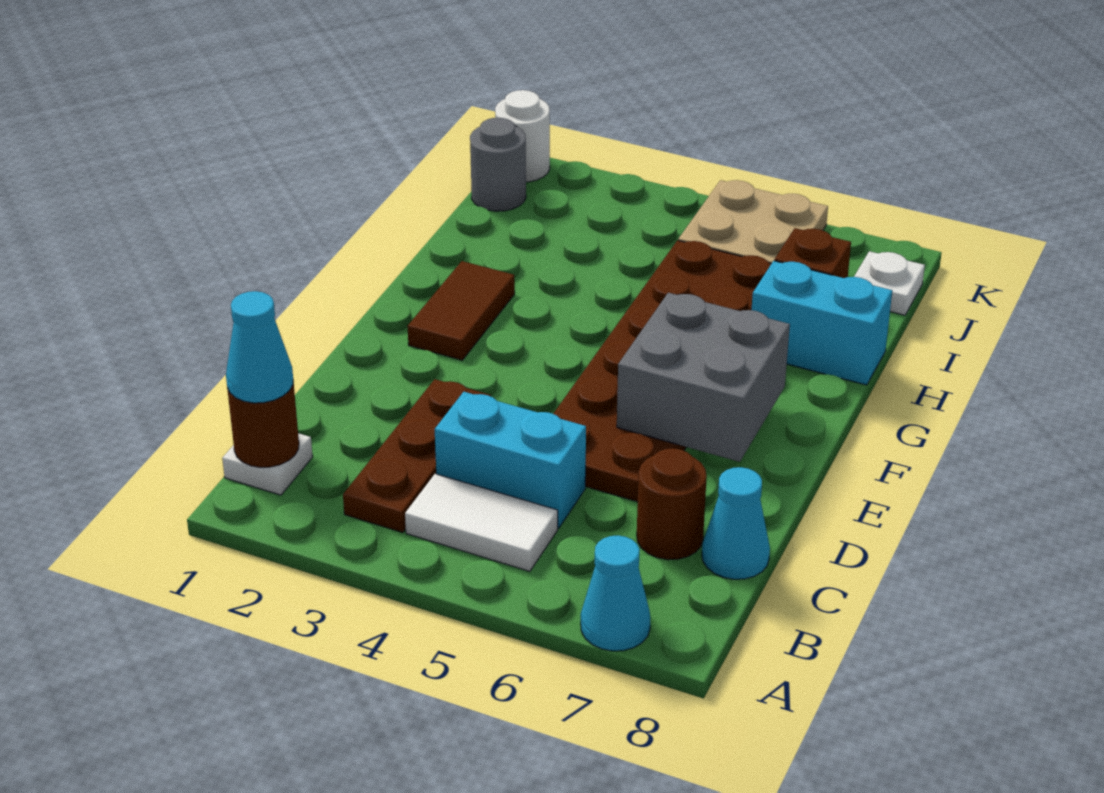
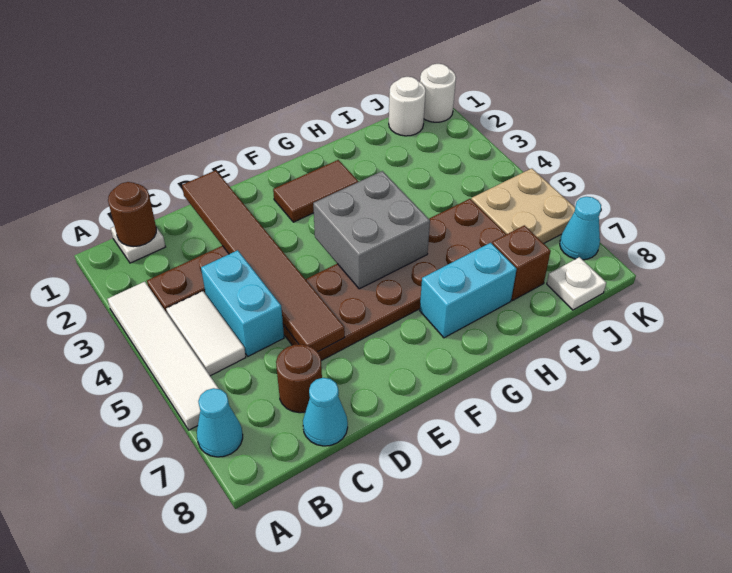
none -> white tile A3:A6 level 1
cyan cone B1 level 3 -> cyan cone K7 level 1
none -> brown tile D1:D6 level 2
grey brick E6:F7 level 2 -> grey brick F4:G5 level 2
cyan brick H7:H8 level 1 -> cyan brick G7:H7 level 1
grey round brick J1 level 1 -> white round brick J1 level 1

